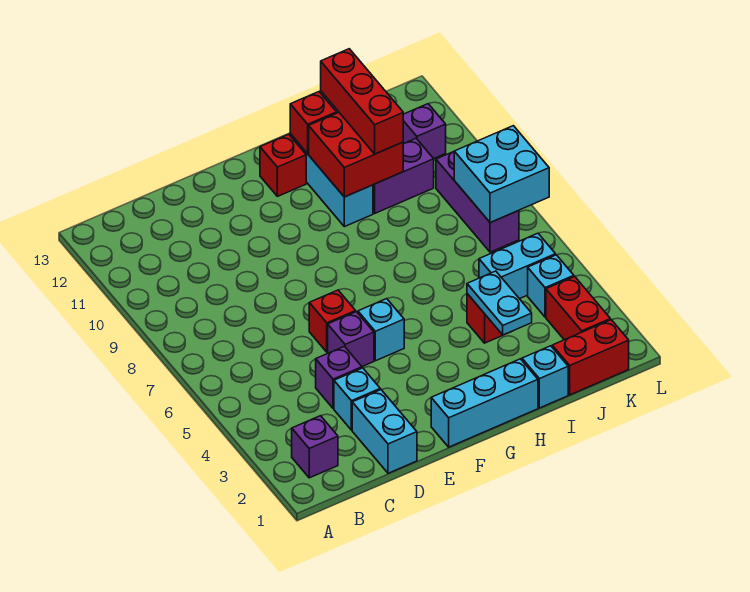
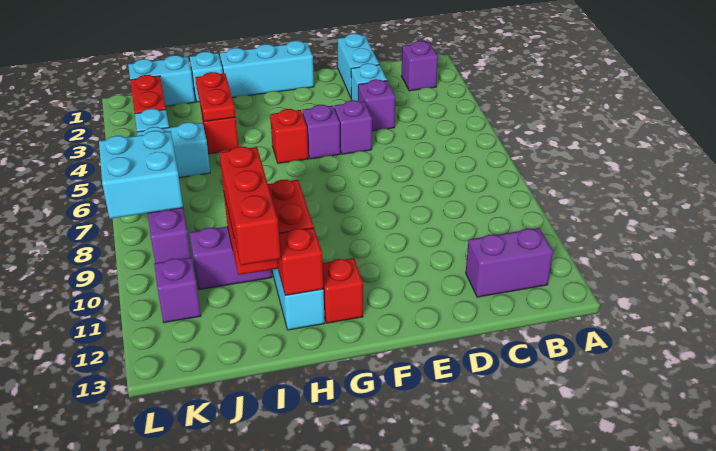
none -> purple brick B12:C12 level 1
red brick E6 level 1 -> red brick G5 level 1
cyan brick F5 level 1 -> purple brick F5 level 1
cyan plate I3:I4 level 2 -> red plate I3:I4 level 2
red brick J1:K1 level 1 -> cyan brick J1:K1 level 1

